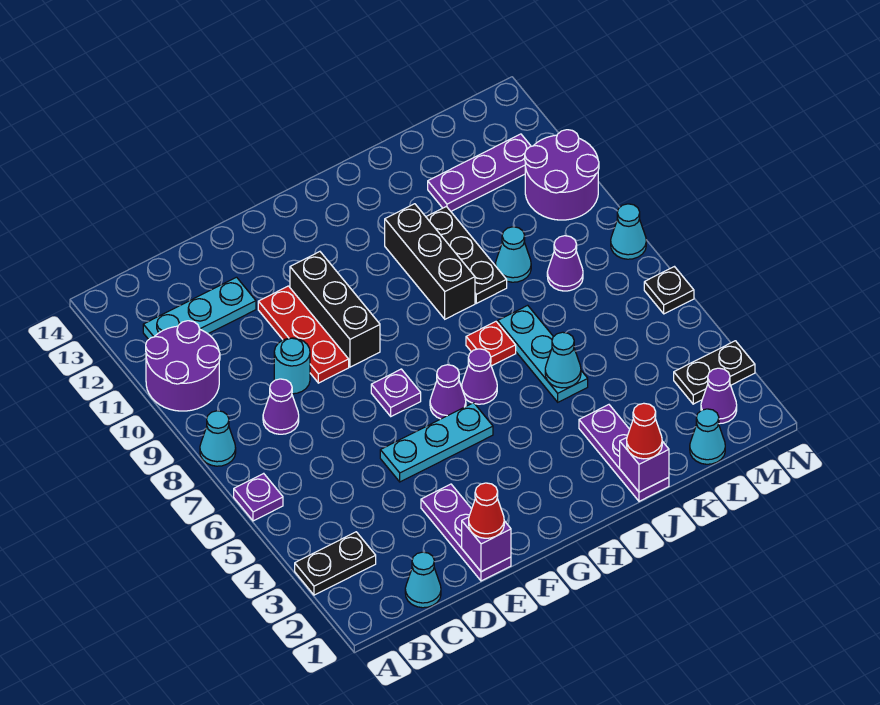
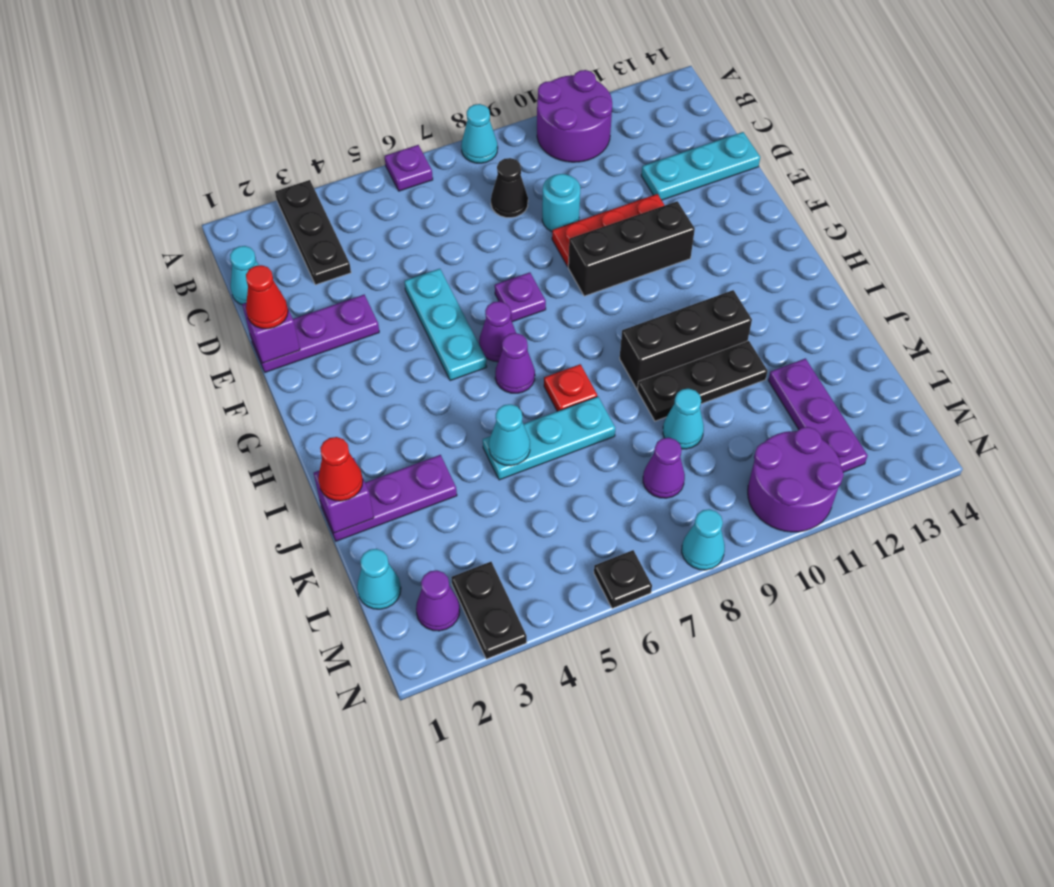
black plate A3:B3 level 1 -> black plate A3:C3 level 1
cyan plate B12:D12 level 1 -> cyan plate D12:D14 level 1
purple cone C8 level 1 -> black cone C8 level 1

